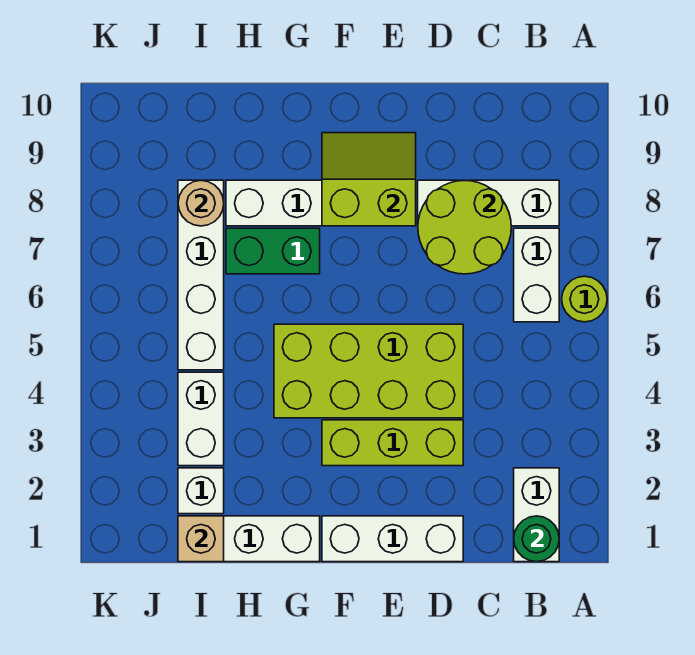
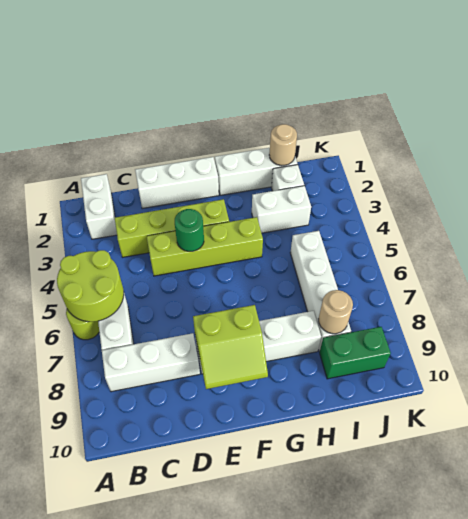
green round brick B1 level 2 -> green round brick E4 level 2
lime round brick C7:D8 level 2 -> lime round brick A5:B6 level 2
lime brick D3:F3 level 1 -> lime brick C3:F3 level 1
lime brick D4:G5 level 1 -> lime brick D4:G4 level 1
green brick G7:H7 level 1 -> green brick I9:J9 level 1
tan brick I1 level 2 -> tan round brick I1 level 2
white brick I3:I4 level 1 -> white brick H3:I3 level 1

